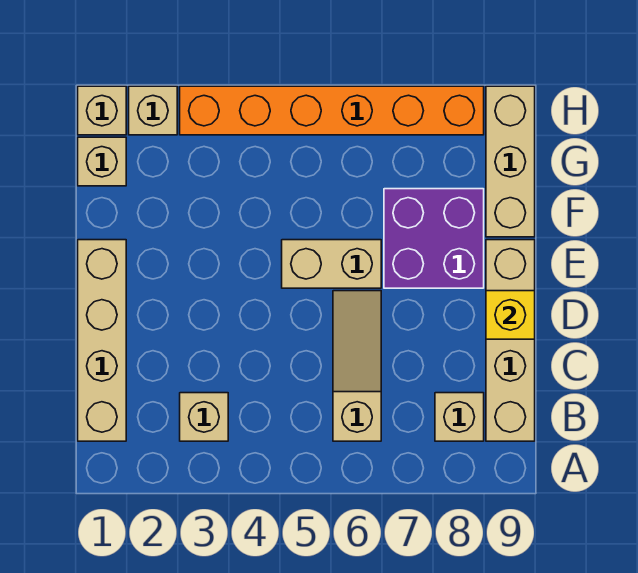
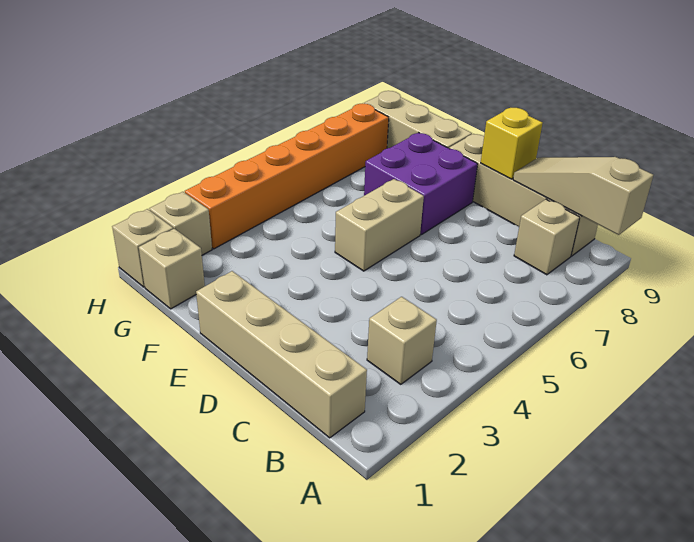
tan slope B6:D6 level 1 top B -> tan slope A9:C9 level 2 top A

